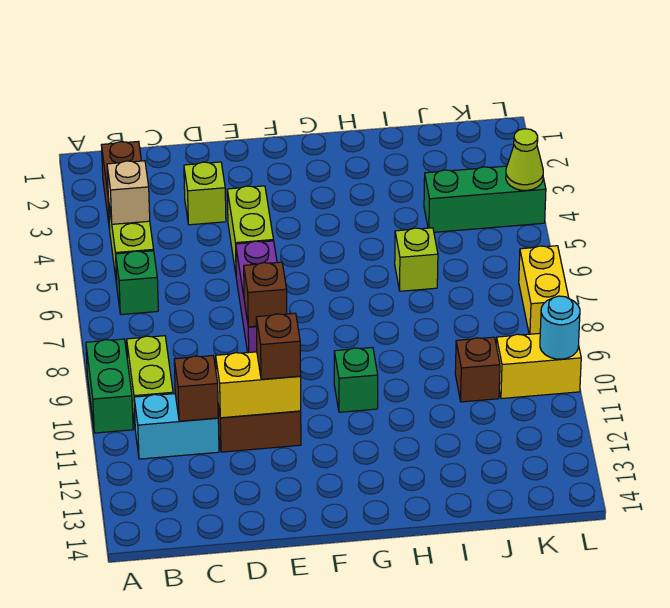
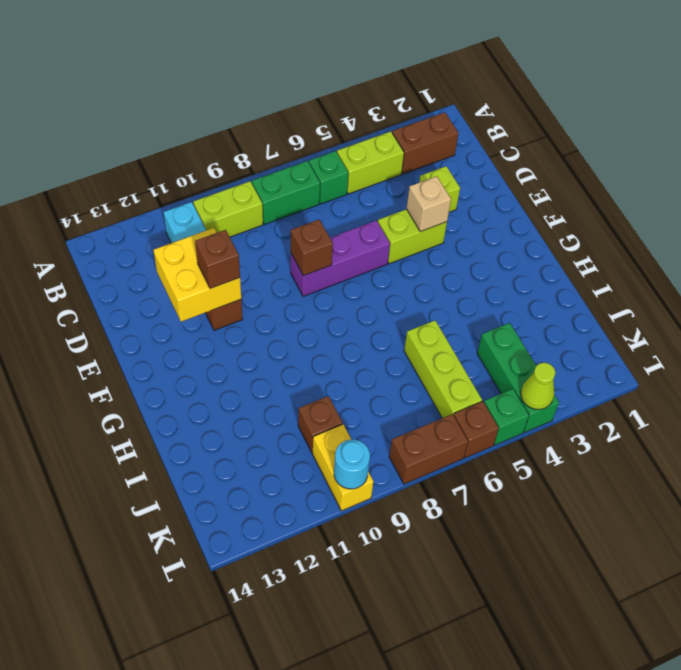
green brick A9:A10 level 1 -> green brick B7:B8 level 1
tan brick B4 level 2 -> tan brick E4 level 2
brown brick C11 level 2 -> brown brick L6 level 1
yellow brick D11:E11 level 2 -> yellow brick D11:E12 level 2
green brick G10 level 1 -> green brick L5 level 1
lime brick I6 level 1 -> lime brick I6:K6 level 1
yellow brick L7:L8 level 1 -> brown brick L7:L8 level 1

